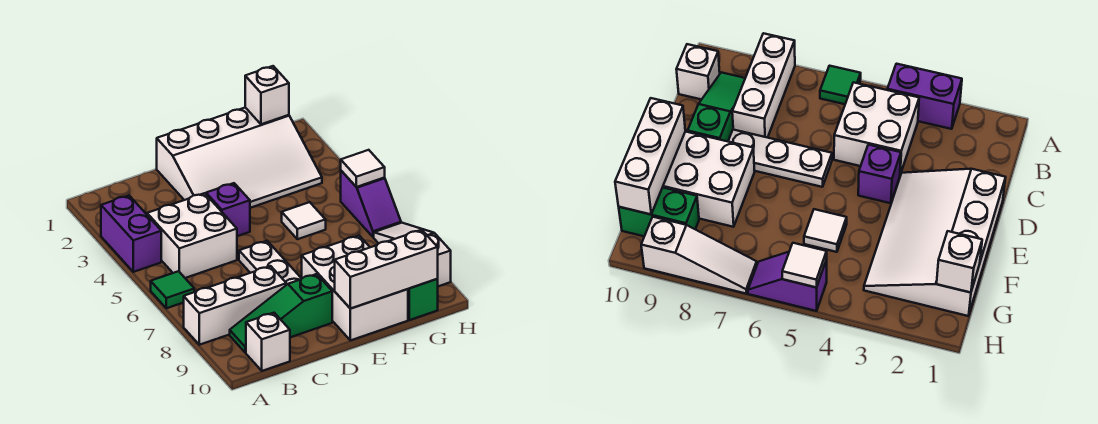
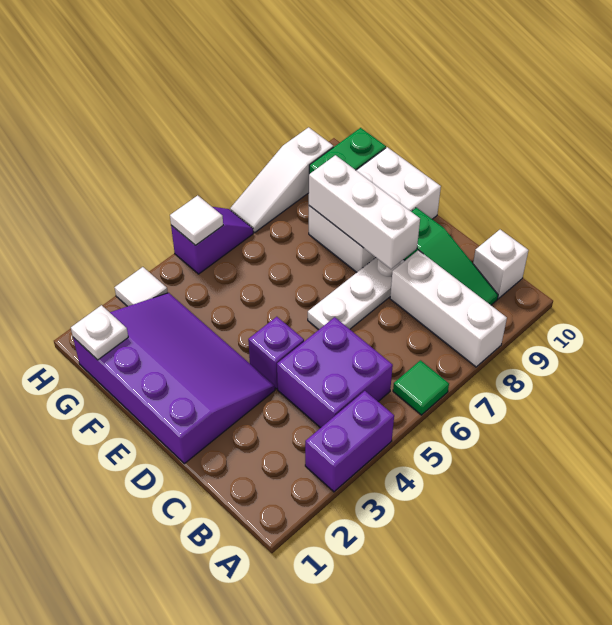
white brick B4:C5 level 1 -> purple brick B4:C5 level 1
white slope D1:G3 level 1 top 1 -> purple slope D1:G3 level 1 top 1
white brick E10:G10 level 2 -> white brick D8:F8 level 2
white tile F5 level 1 -> white tile H3 level 1
white brick G1 level 2 -> white plate G1 level 2

